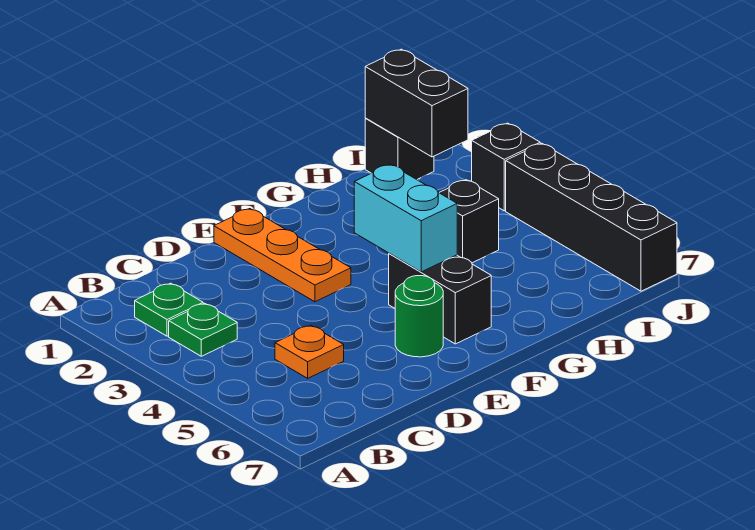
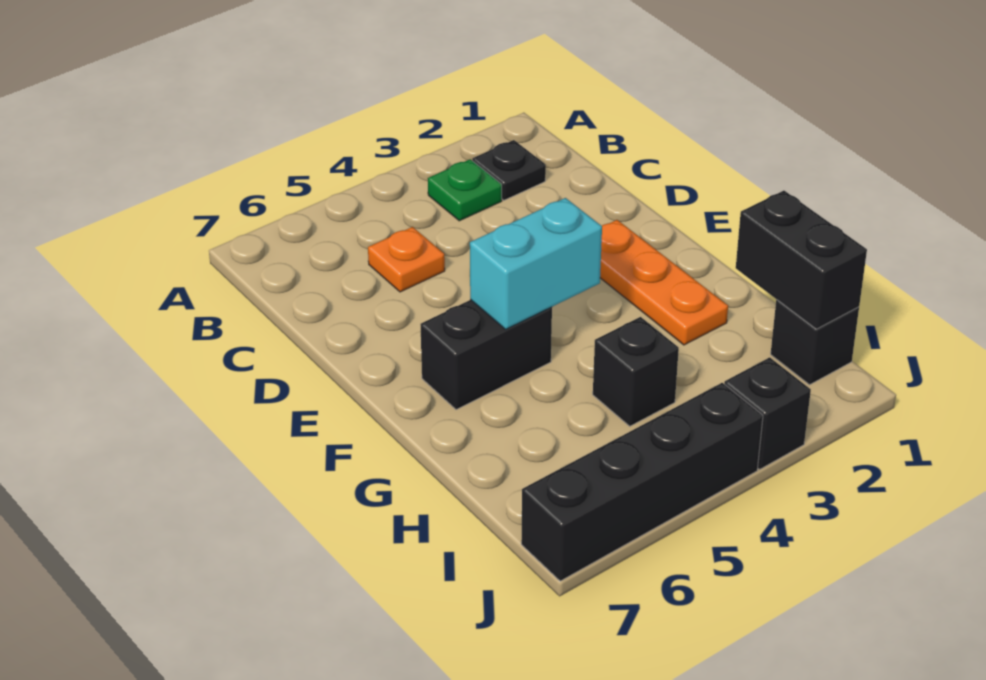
green plate B2 level 1 -> black plate B2 level 1
orange plate E1:E3 level 1 -> orange plate E2:G2 level 1
green round brick E6 level 1 -> none
black brick I1:I2 level 2 -> black brick H1:I1 level 2

